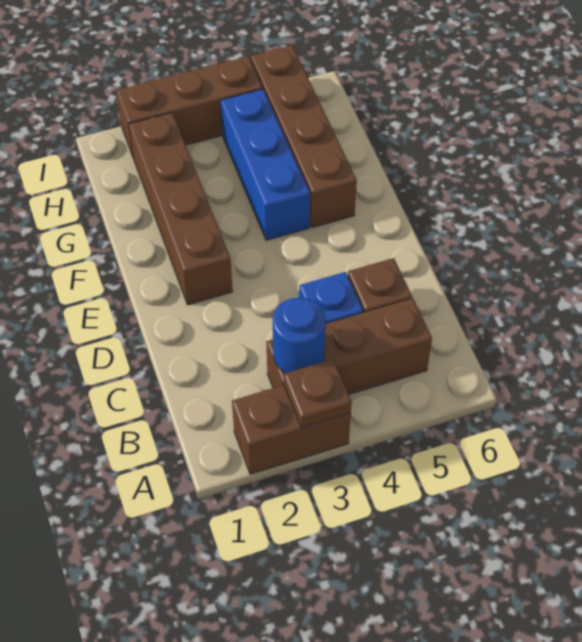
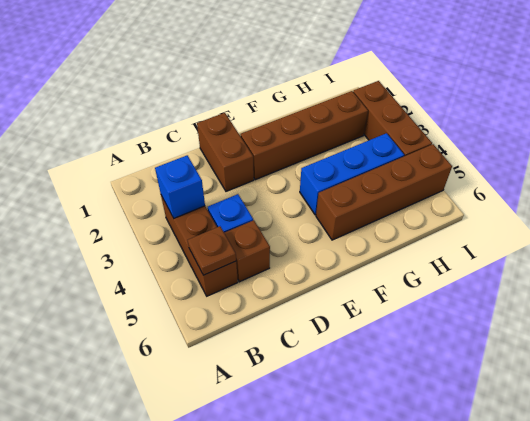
brown brick A2:A3 level 1 -> brown brick D1:D2 level 1
brown plate A3 level 2 -> brown plate B5 level 2
blue round brick B3 level 2 -> blue brick B3 level 2

